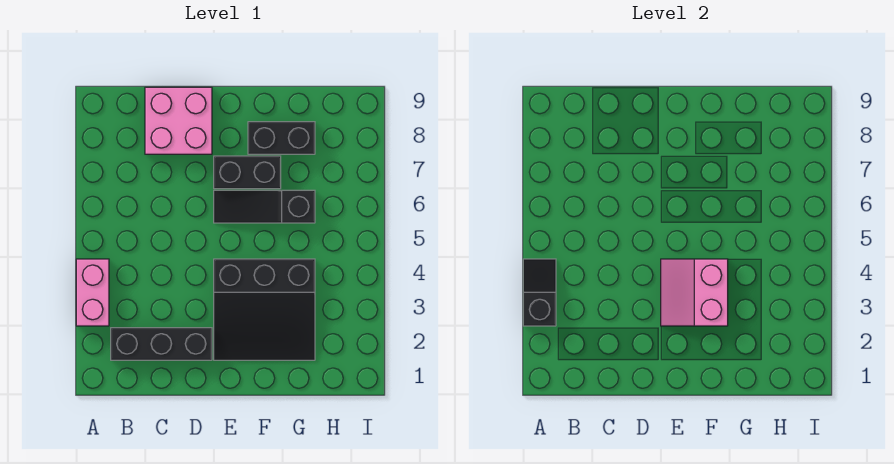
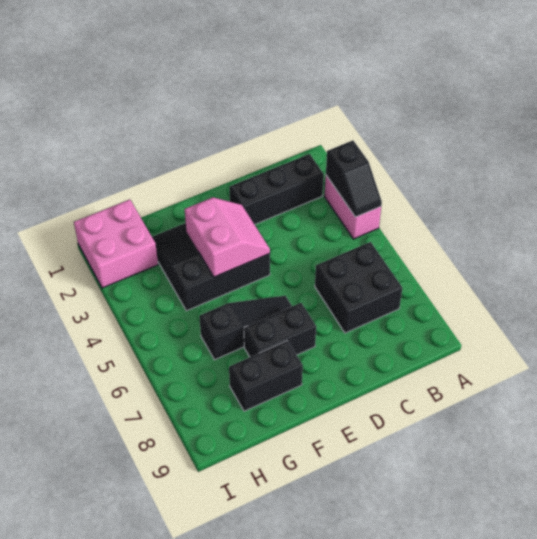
none -> black brick B6:C7 level 1
pink brick C8:D9 level 1 -> pink brick H1:I2 level 1

